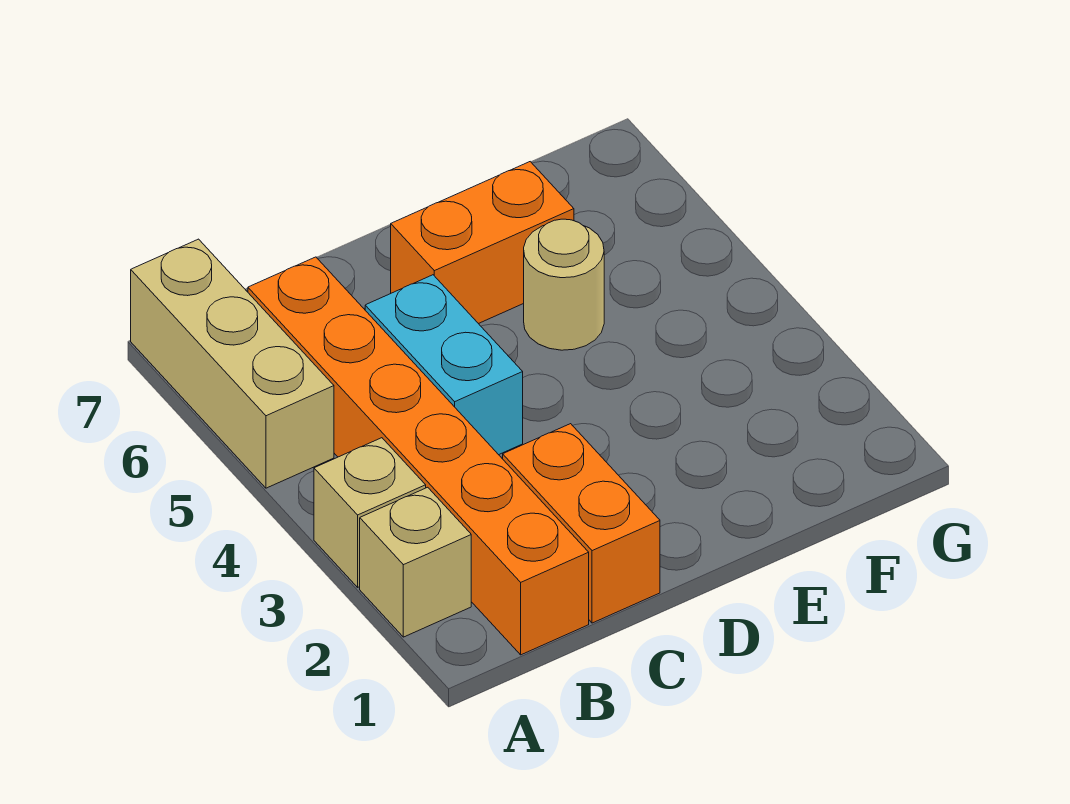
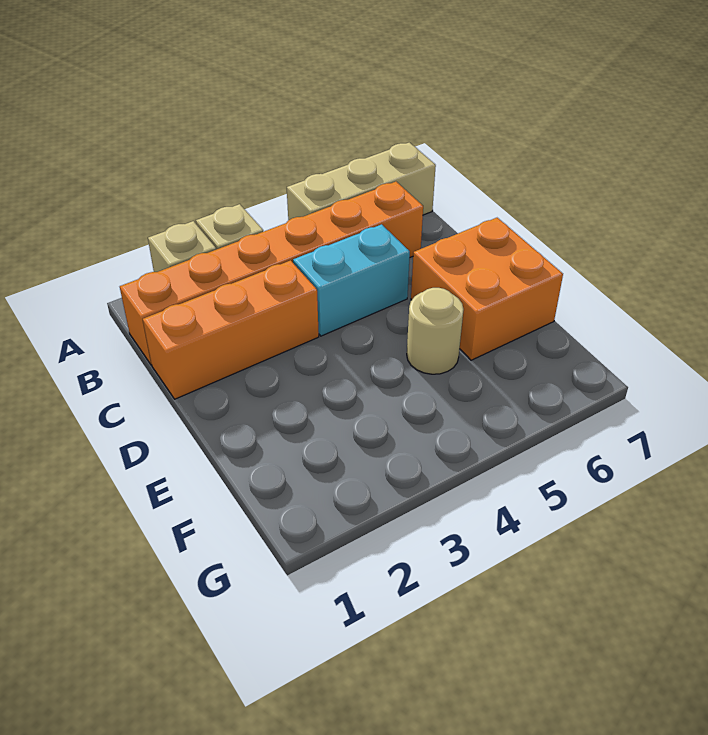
orange brick C1:C2 level 1 -> orange brick C1:C3 level 1
orange brick D6:E6 level 1 -> orange brick D6:E7 level 1

